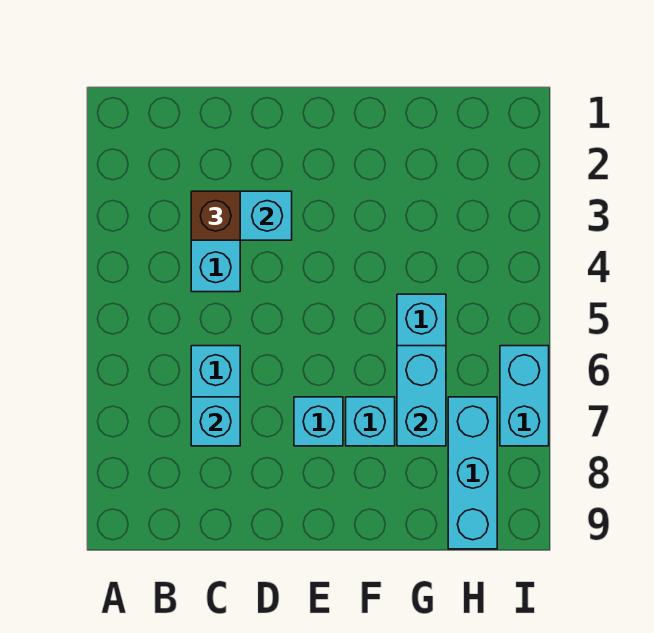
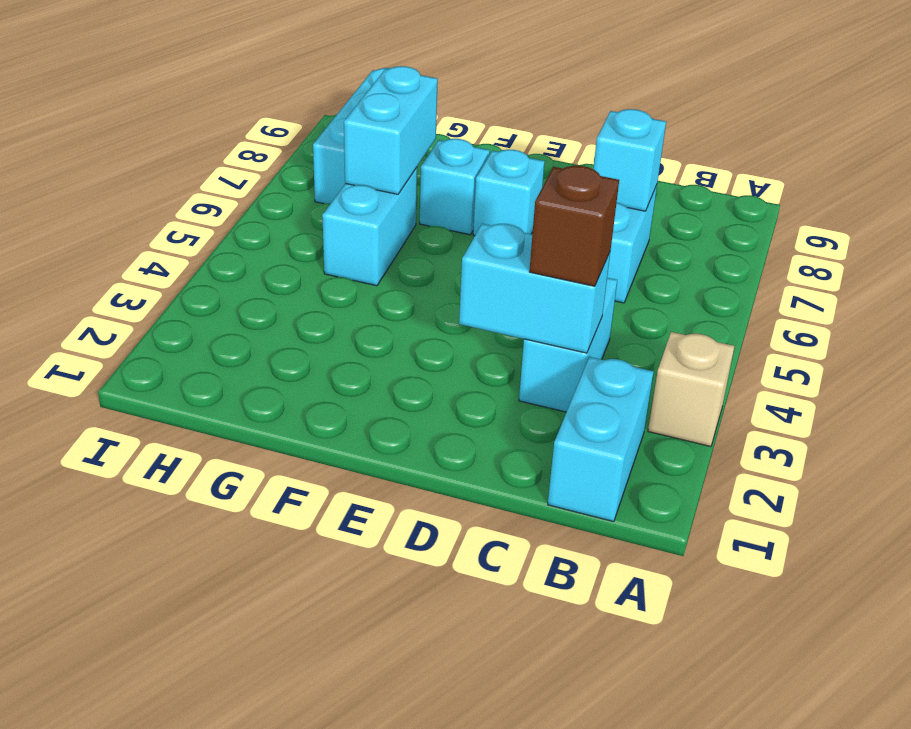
none -> tan brick A3 level 1
cyan brick I6:I7 level 1 -> cyan brick B1:B2 level 1

